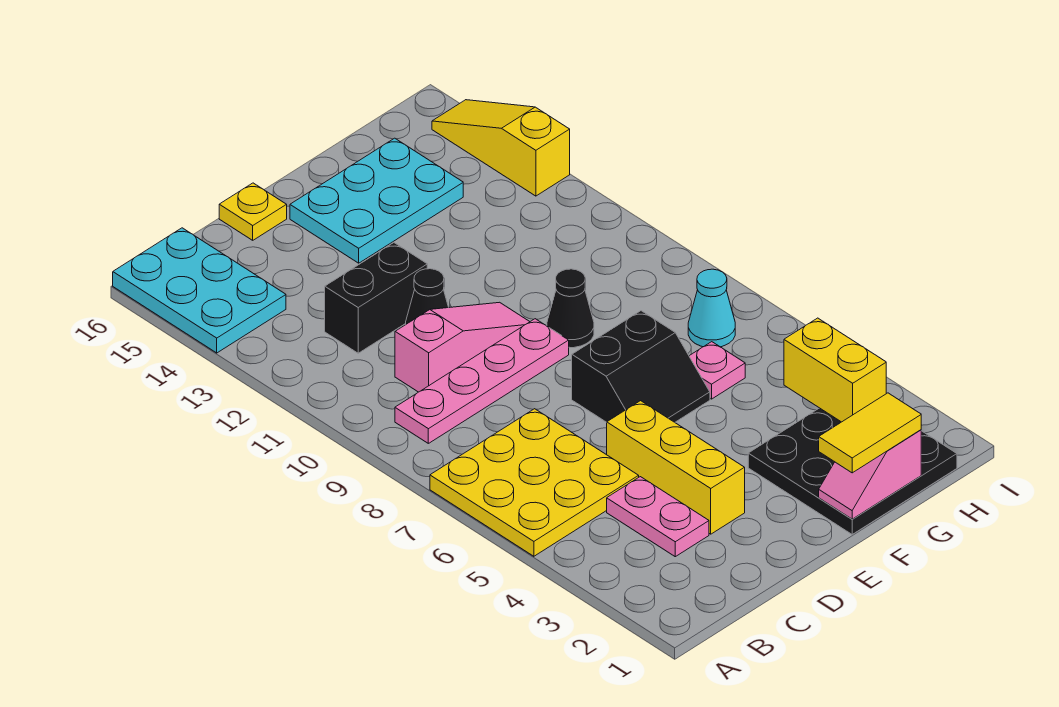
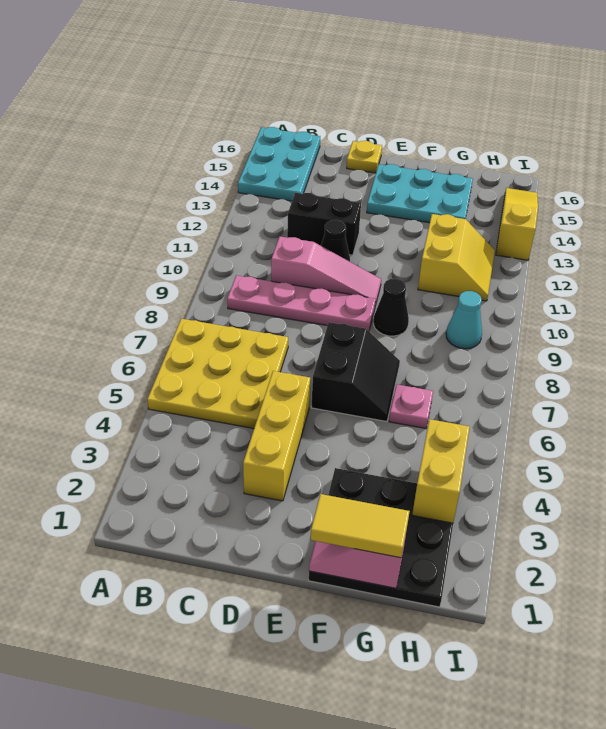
pink plate C3:C4 level 1 -> none
black slope E6:F7 level 1 top 7 -> black slope E6:F7 level 1 top E
none -> yellow slope G11:H12 level 1 top G
cyan cone H7 level 1 -> cyan cone H9 level 1

